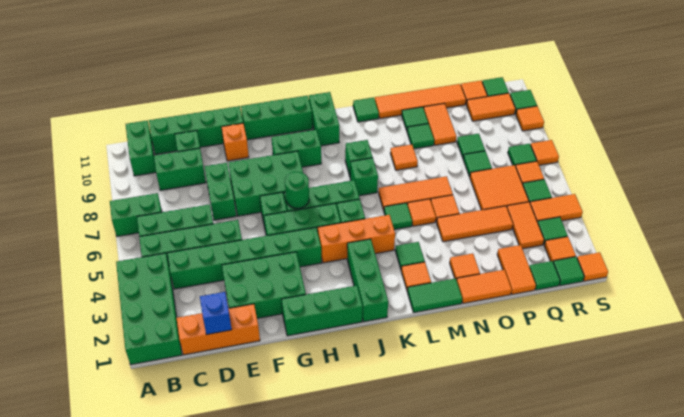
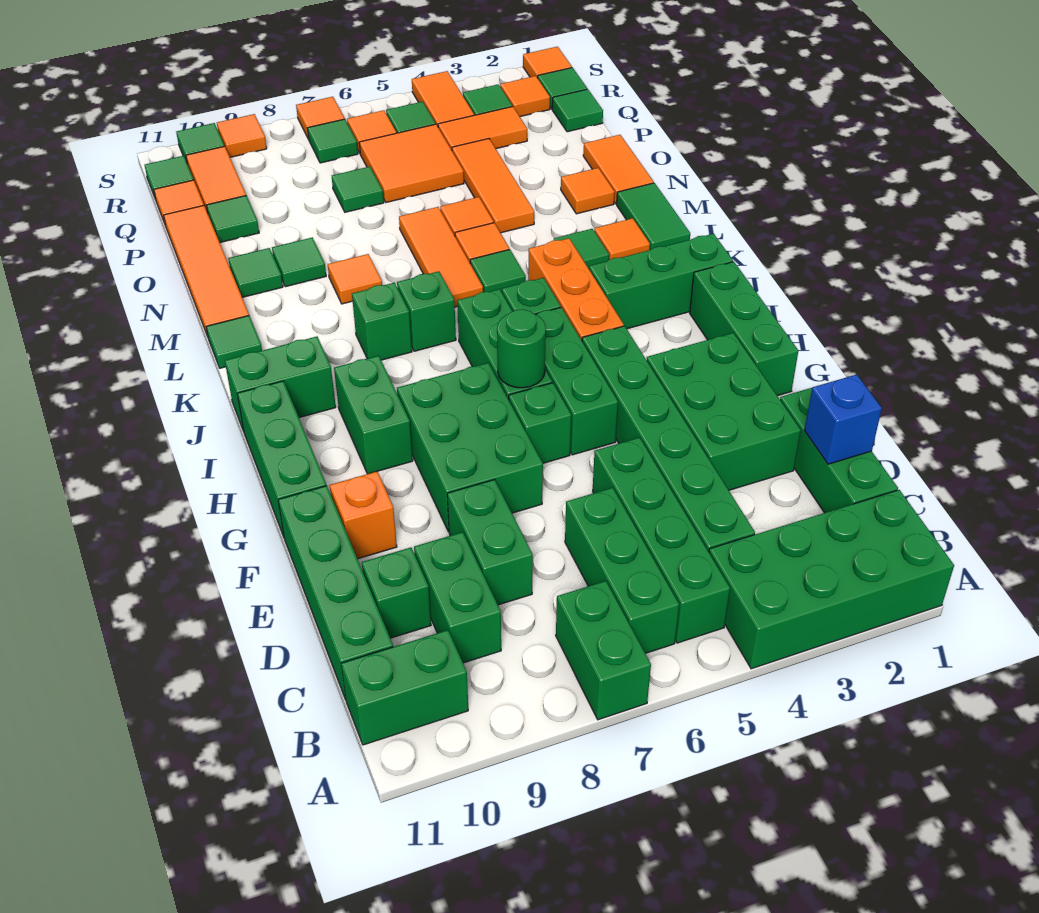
orange brick C1:E1 level 1 -> green brick C1:E1 level 1
green brick E7:E8 level 1 -> green brick D8:E8 level 1
orange tile O9:O10 level 1 -> none
orange tile P1:P2 level 1 -> none
green tile P8 level 1 -> green tile P10 level 1

